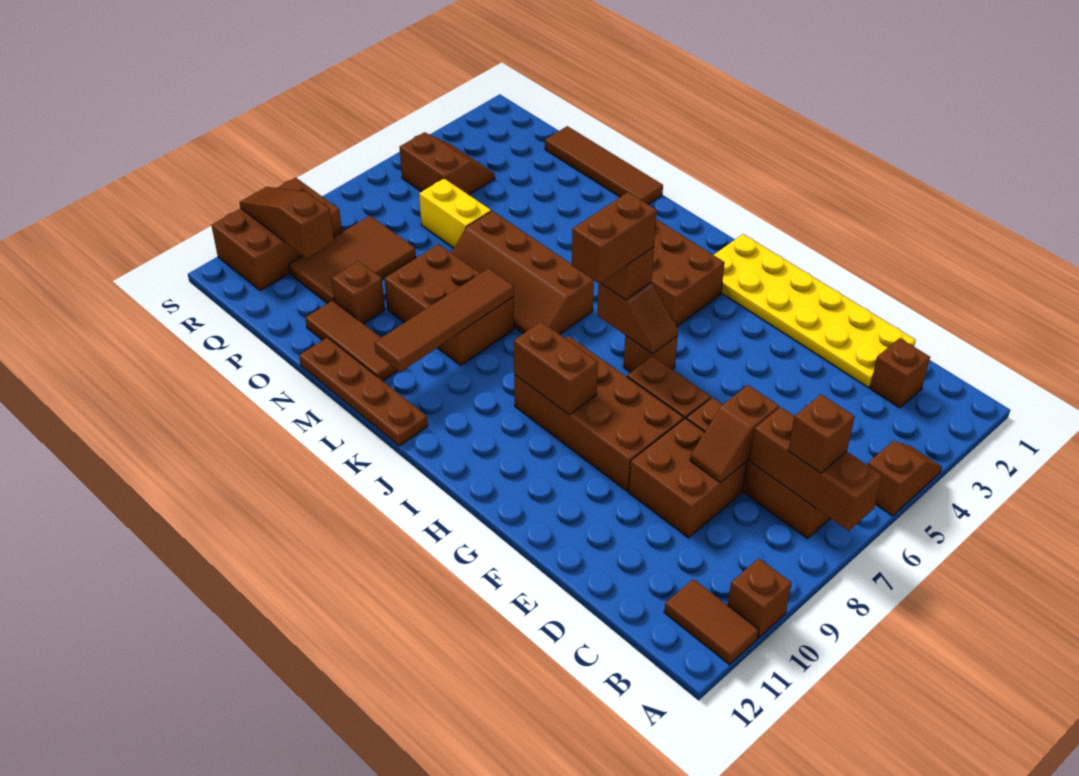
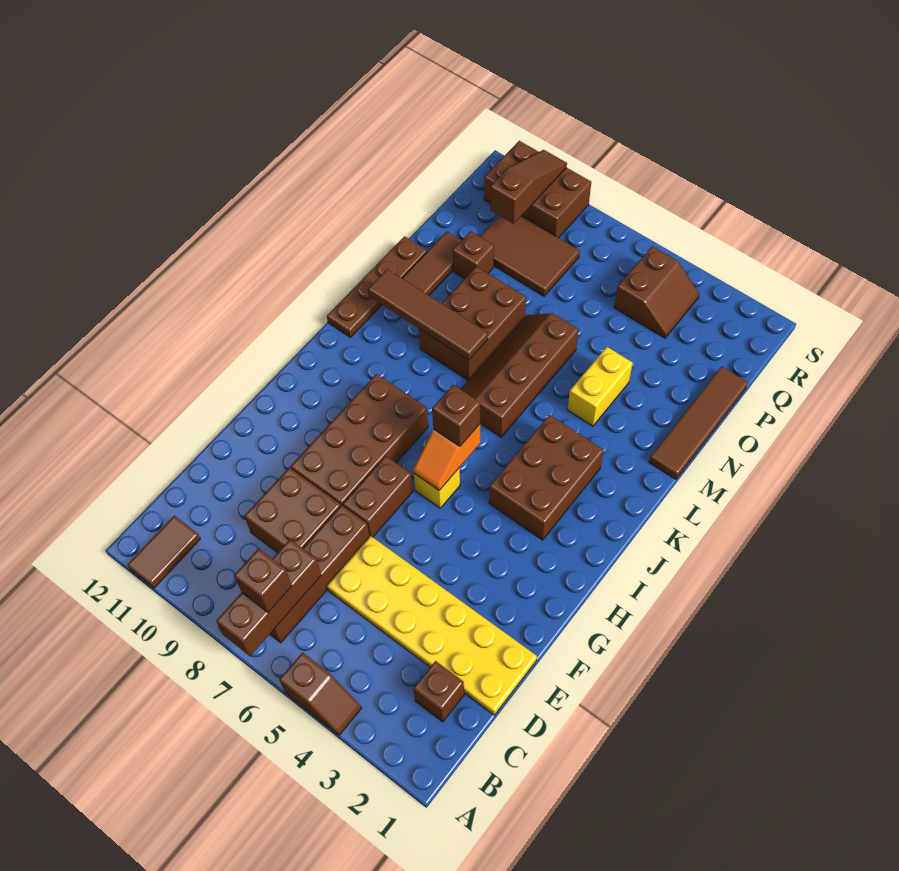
brown brick A10 level 1 -> none
yellow plate D1:I2 level 1 -> yellow plate D1:E6 level 1
brown slope D7:D8 level 2 top 7 -> none
brown brick H6 level 1 -> yellow brick H6 level 1
brown slope H6:I6 level 2 top I -> orange slope H6:I6 level 2 top I
brown brick H9:I9 level 2 -> none
brown brick I6:I7 level 4 -> none
yellow brick O6:P6 level 1 -> yellow brick M4:N4 level 1

